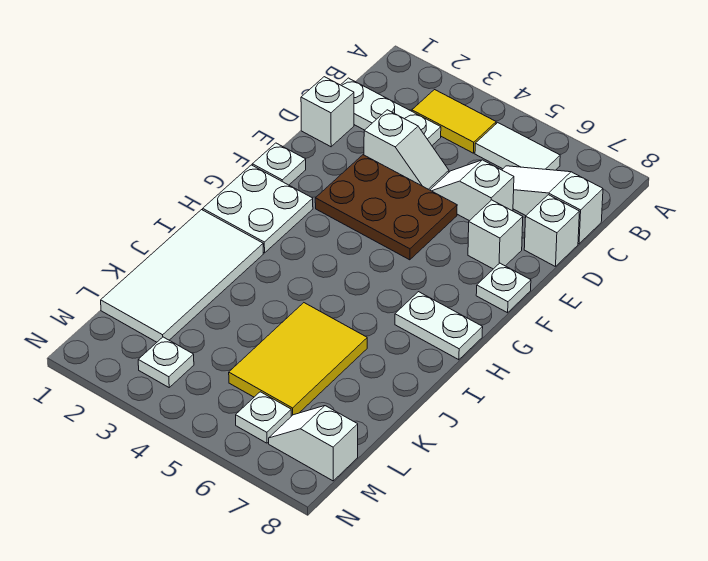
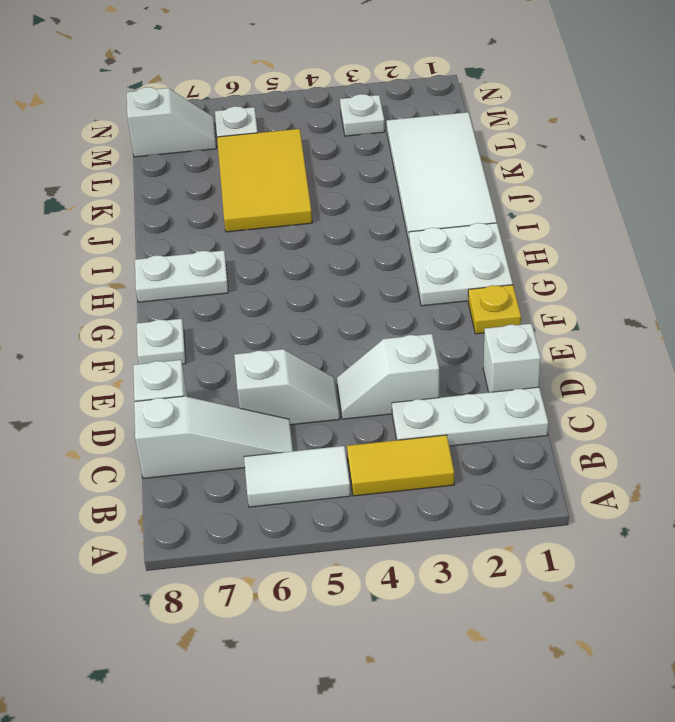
brown plate E3:F5 level 1 -> none
white brick E7 level 1 -> none
white plate F1 level 1 -> yellow plate F1 level 1

